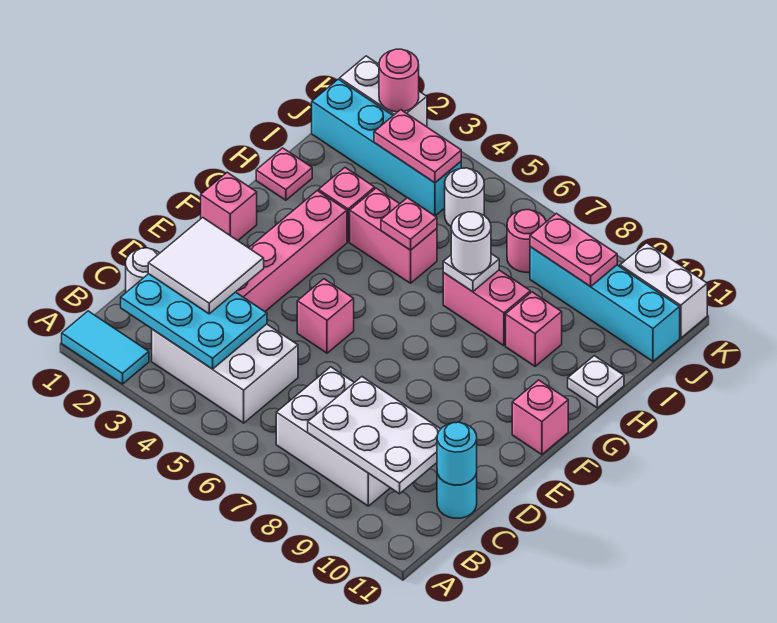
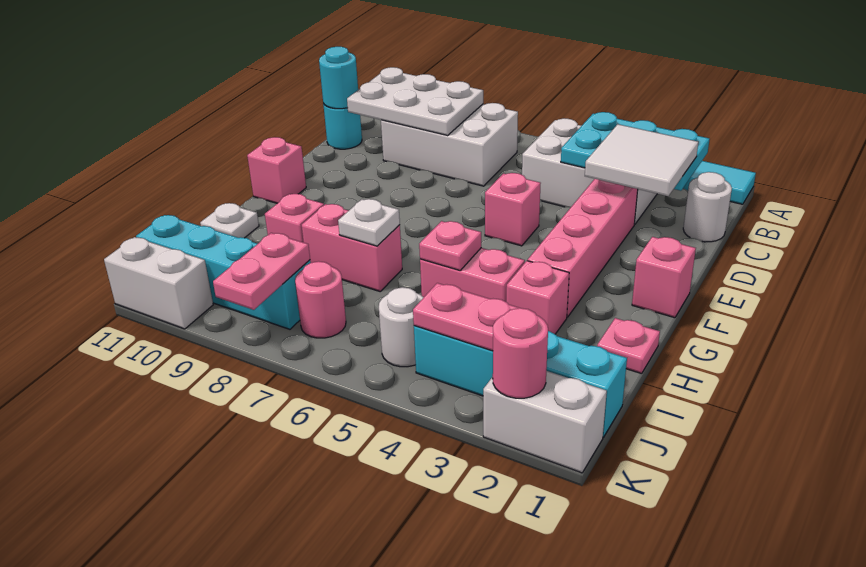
white round brick H7 level 3 -> none
pink plate J8:J9 level 2 -> pink plate J8:K8 level 2

